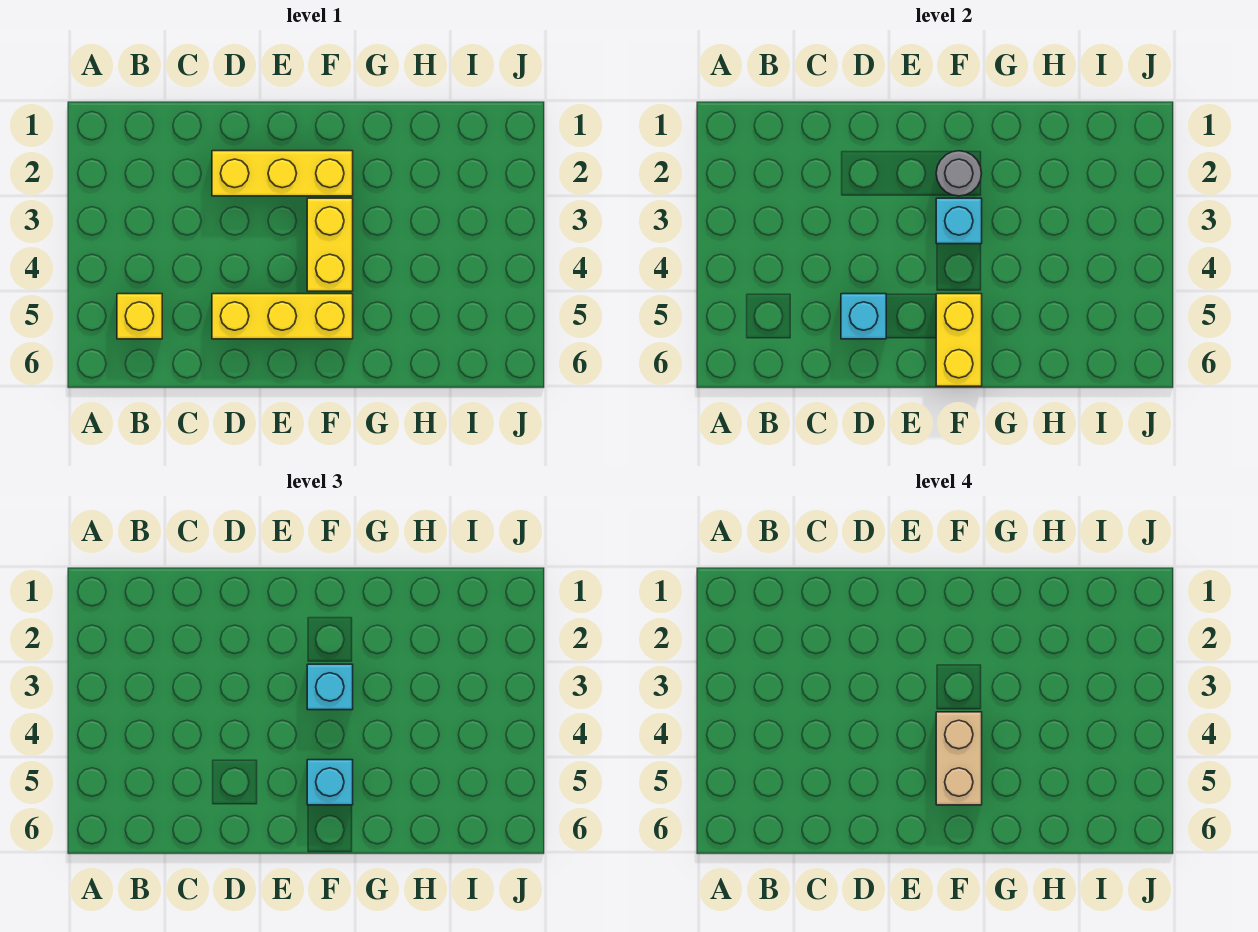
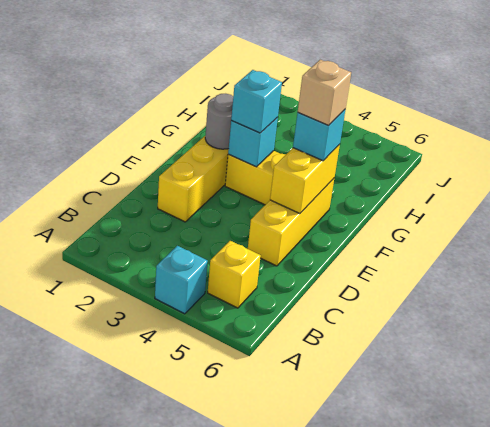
cyan brick D5 level 2 -> cyan brick A4 level 1
tan brick F4:F5 level 4 -> tan brick F5 level 4
yellow brick F5:F6 level 2 -> yellow brick E5:F5 level 2

